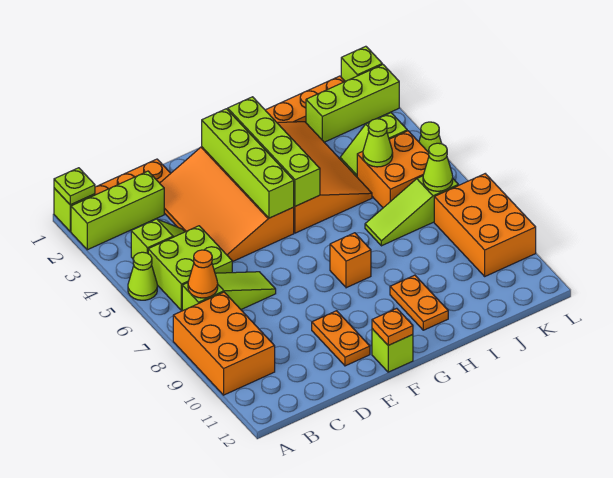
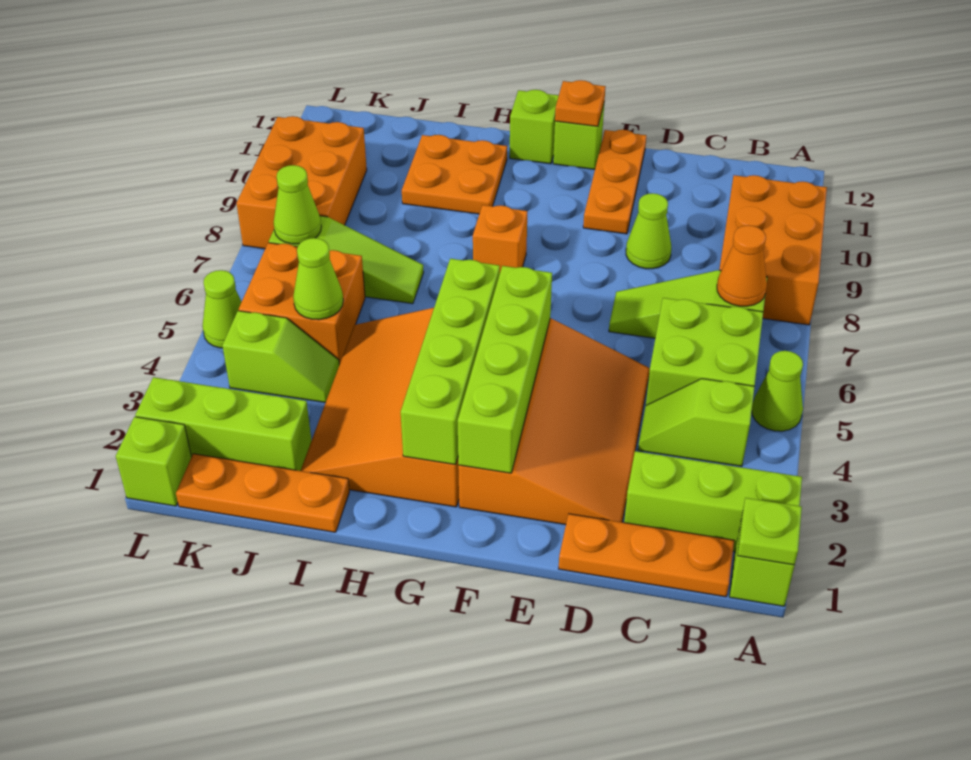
none -> lime cone D9 level 1
orange plate E10:E11 level 1 -> orange plate E10:E12 level 1
none -> lime brick G12 level 1
orange plate H10:H11 level 1 -> orange plate H10:I11 level 1

